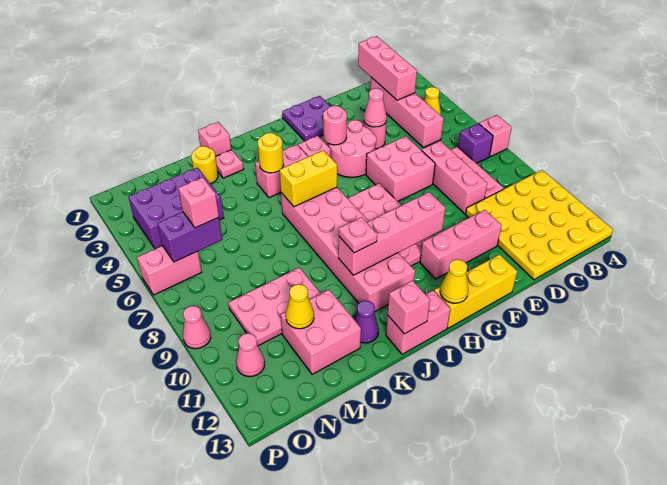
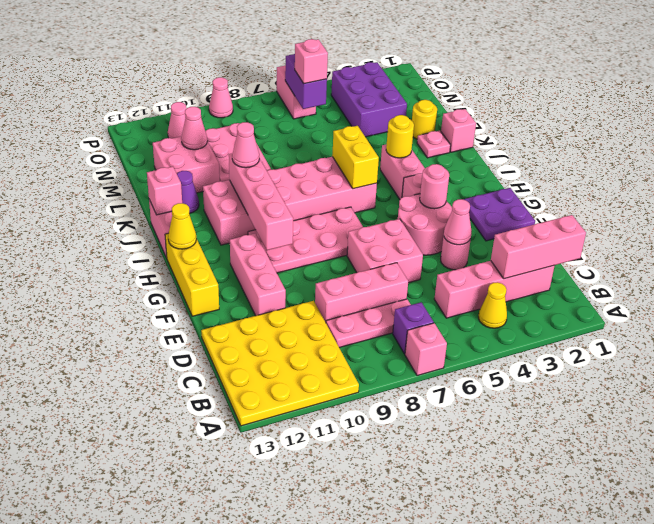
pink plate J10 level 3 -> pink cone J10 level 3
yellow cone M11 level 2 -> pink cone M11 level 2

